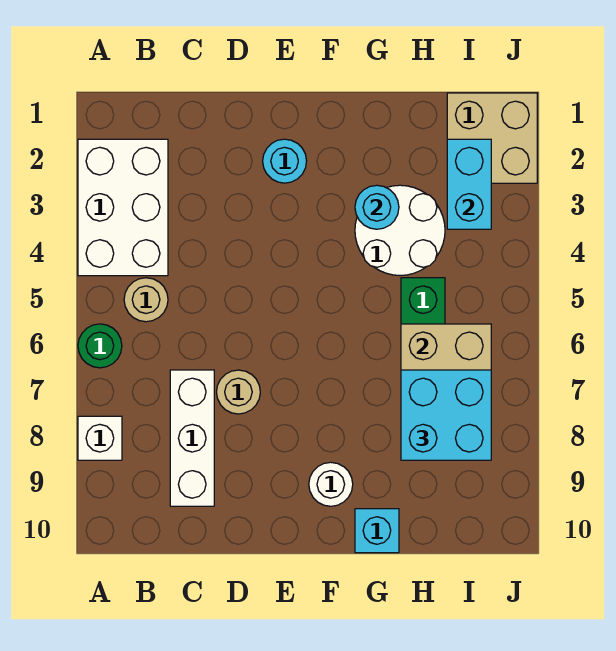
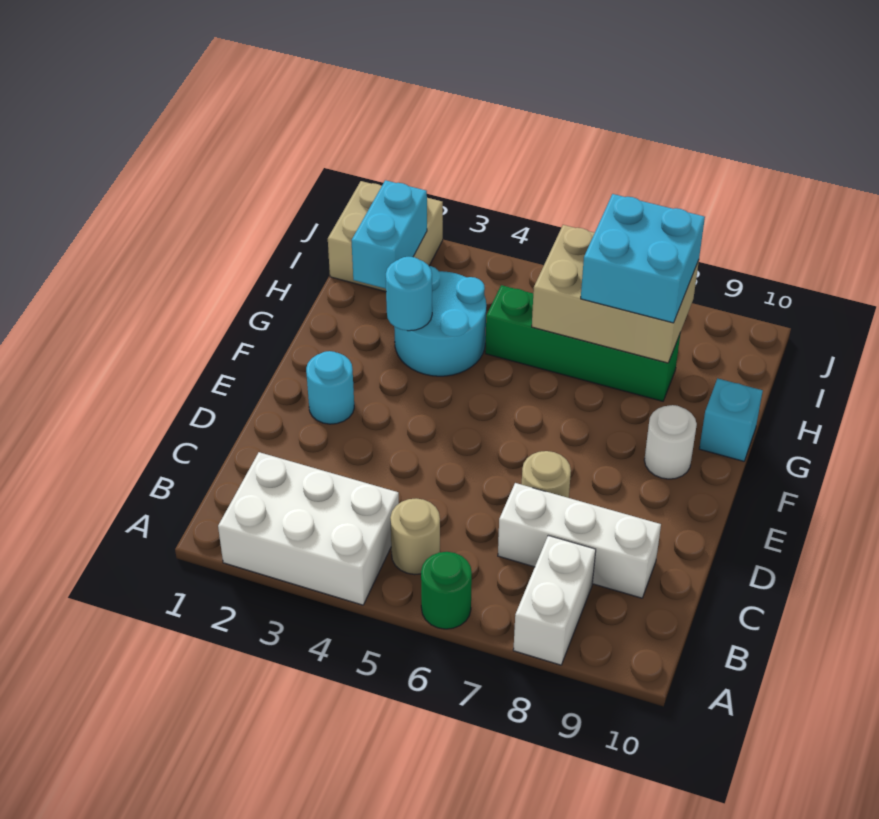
white brick A8 level 1 -> white brick A8:B8 level 1
white round brick G3:H4 level 1 -> cyan round brick G3:H4 level 1
cyan brick I2:I3 level 2 -> cyan brick H2:I2 level 2

